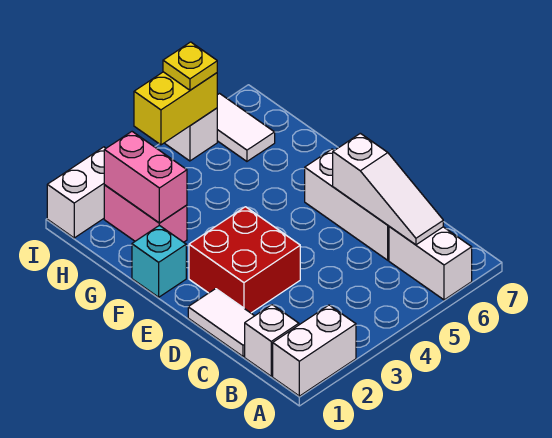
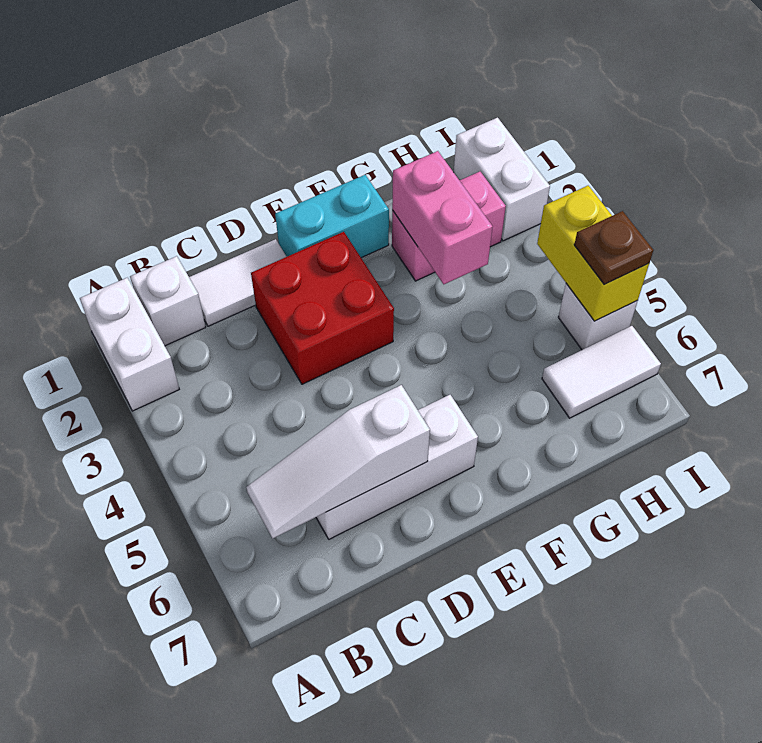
white brick A6:B6 level 1 -> none
cyan brick F1 level 1 -> cyan brick E1:F1 level 1
pink brick G2:H2 level 2 -> pink brick G2:G3 level 2
yellow plate I5 level 3 -> brown plate I5 level 3

